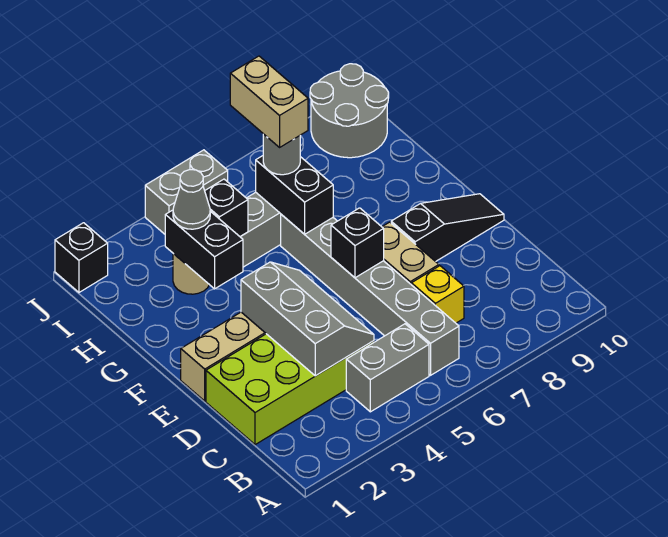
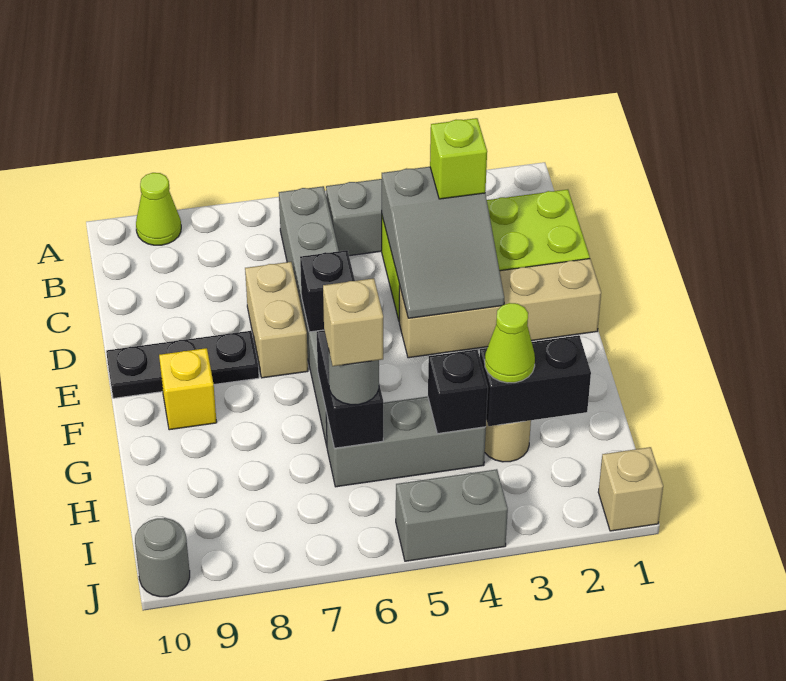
none -> lime cone A9 level 1
grey slope C3:E4 level 2 top 3 -> grey slope C3:E4 level 2 top C
none -> lime brick C3 level 3
yellow brick C7 level 1 -> yellow brick F9 level 1
black slope E8:E10 level 1 top 8 -> black plate E8:E10 level 1
black brick G3:H3 level 2 -> black brick H2:H3 level 2
grey cone H3 level 3 -> lime cone H3 level 3
tan brick H6:I6 level 4 -> tan brick H6 level 4
grey round brick I9:J10 level 1 -> grey round brick J10 level 1
black brick J1 level 1 -> tan brick J1 level 1

